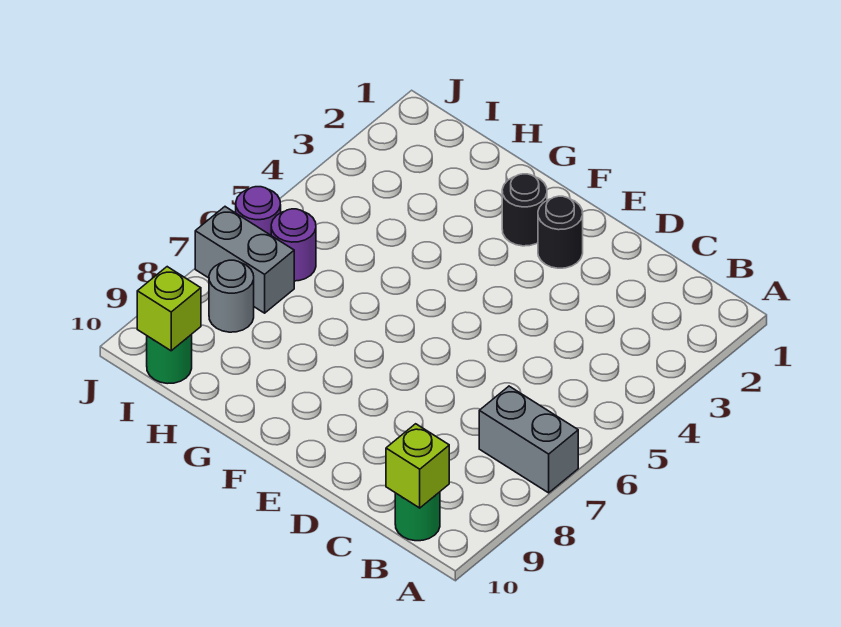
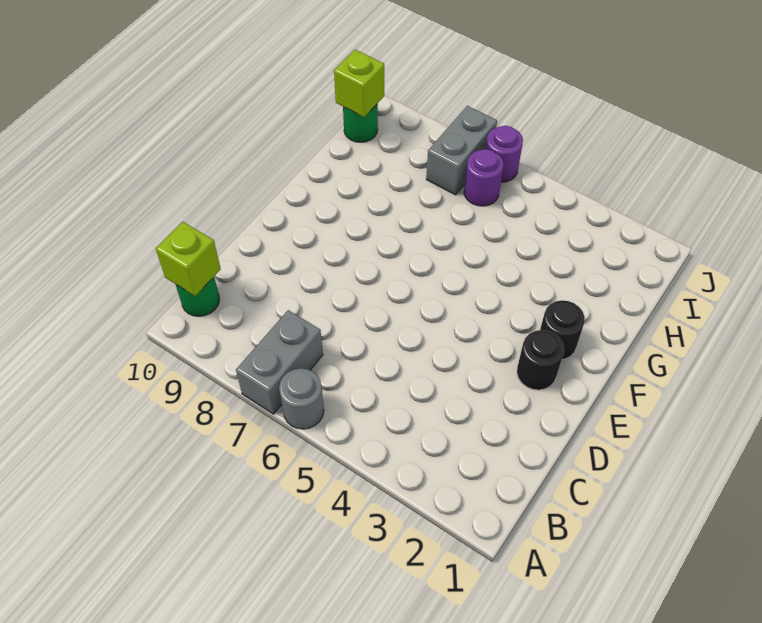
grey round brick I8 level 1 -> grey round brick A6 level 1

